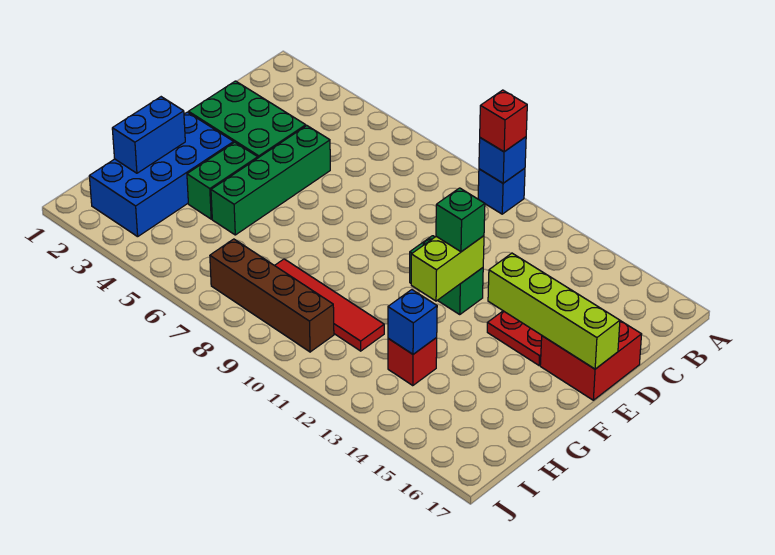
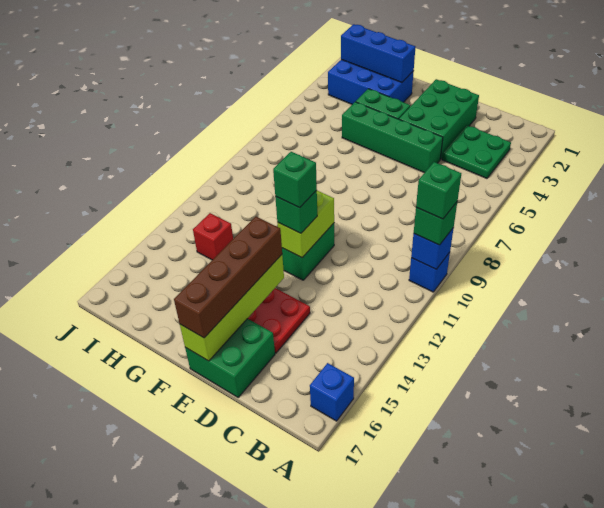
red brick A10 level 3 -> green brick A10 level 3
none -> green brick A10 level 4
none -> green plate B3:C4 level 1
red brick D16:E17 level 1 -> green brick D16:E17 level 1
lime brick E12:F12 level 2 -> lime brick E11:E12 level 2
none -> green brick E12 level 4
blue brick F2:I3 level 1 -> blue brick G2:I3 level 1
blue brick G2:H2 level 2 -> blue brick G2:I2 level 2
red tile H8:H11 level 1 -> none
blue brick H13 level 2 -> blue brick A16 level 1
brown brick I7:I10 level 1 -> brown brick E14:E17 level 3

